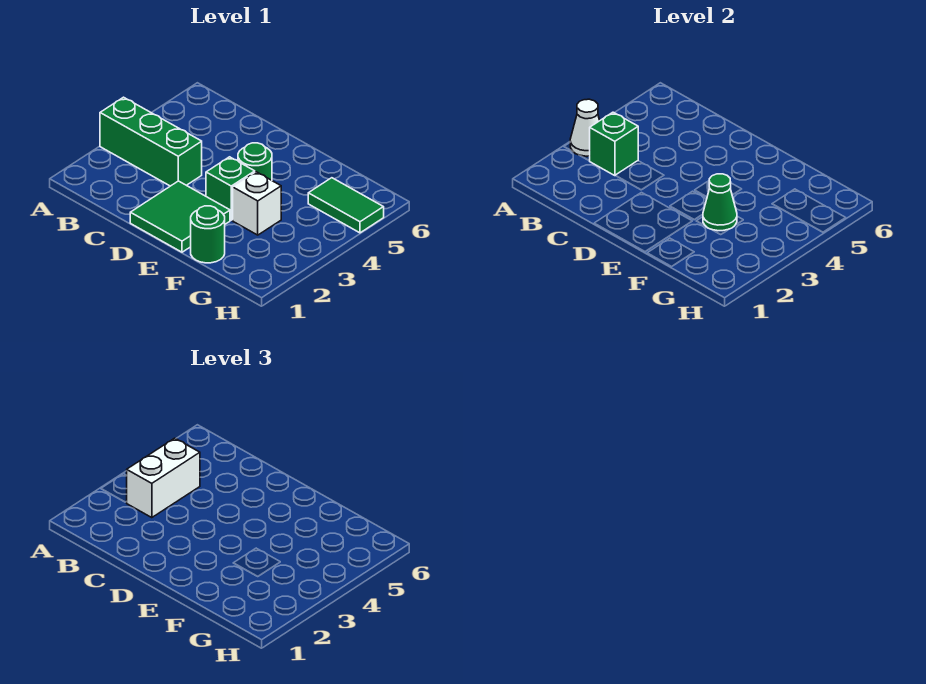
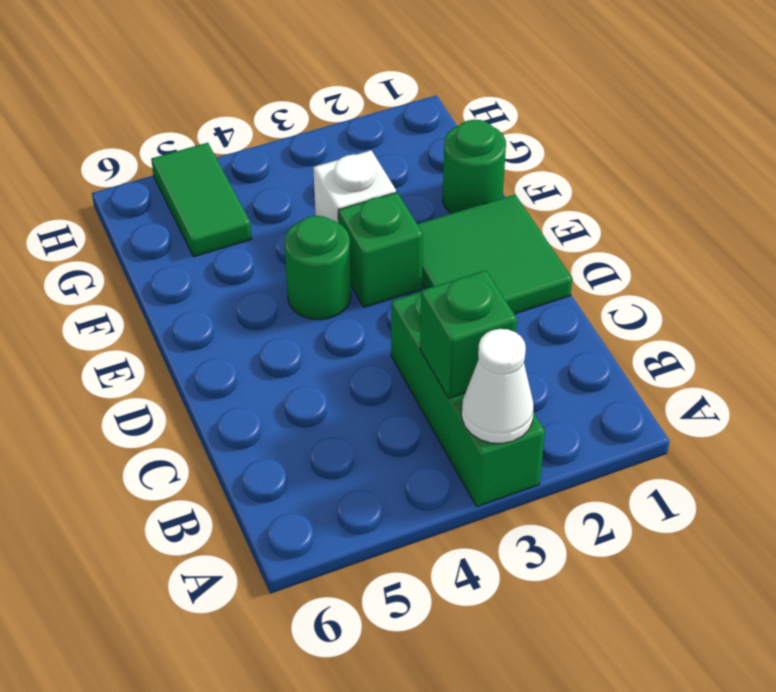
white brick B3:B4 level 3 -> none
green cone F3 level 2 -> none

